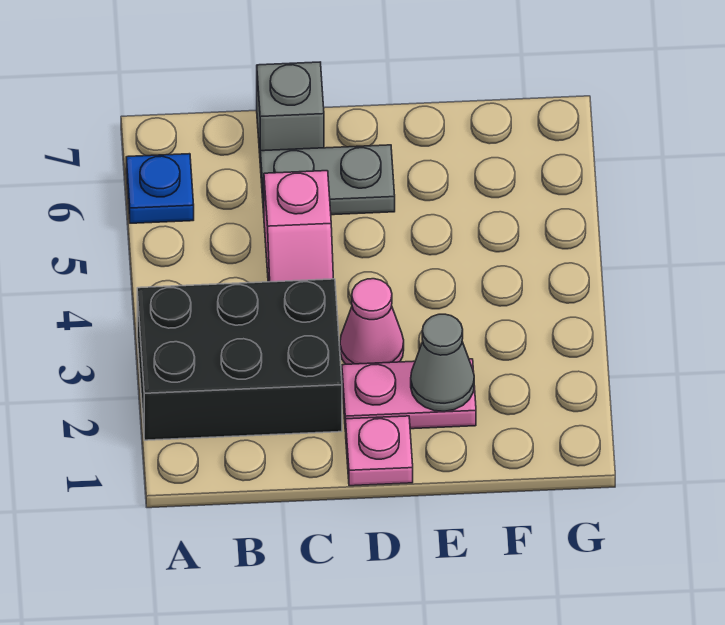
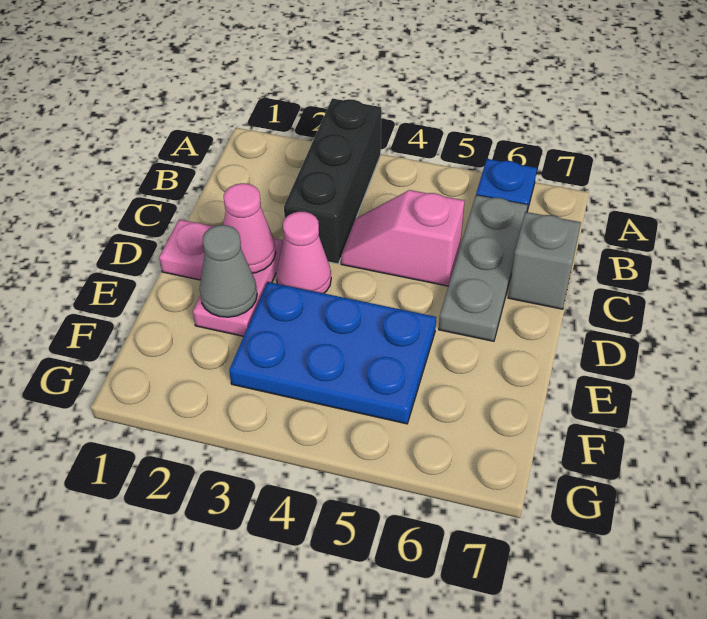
black brick A2:C3 level 1 -> black brick A3:C3 level 1
grey plate C6:D6 level 1 -> grey plate B6:D6 level 1
none -> pink cone D2 level 2
none -> blue plate E3:F5 level 1

